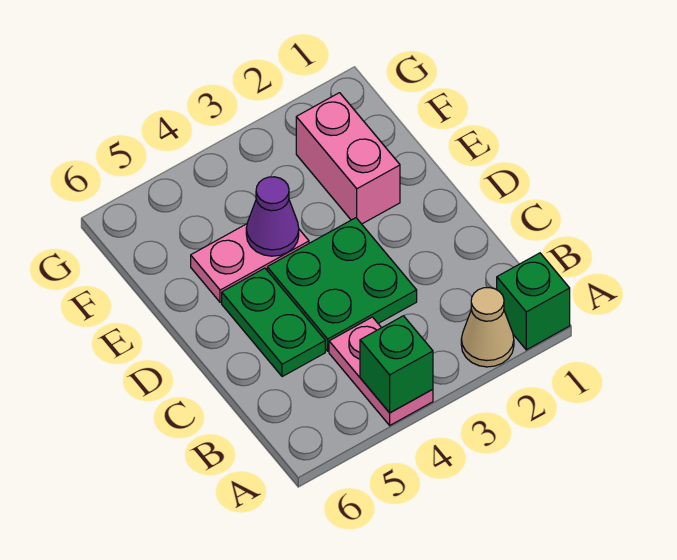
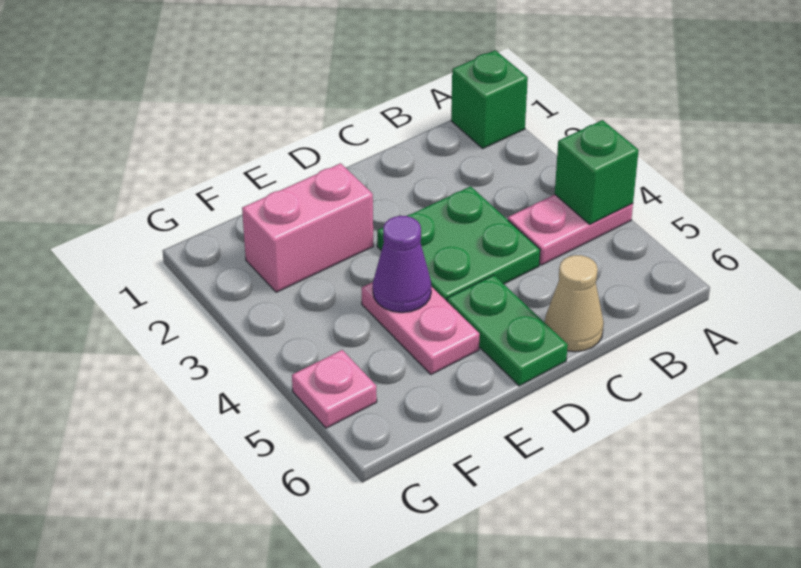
tan cone A2 level 1 -> tan cone C6 level 1
green plate C5:D5 level 1 -> green plate D5:D6 level 1
none -> pink plate G5 level 1

